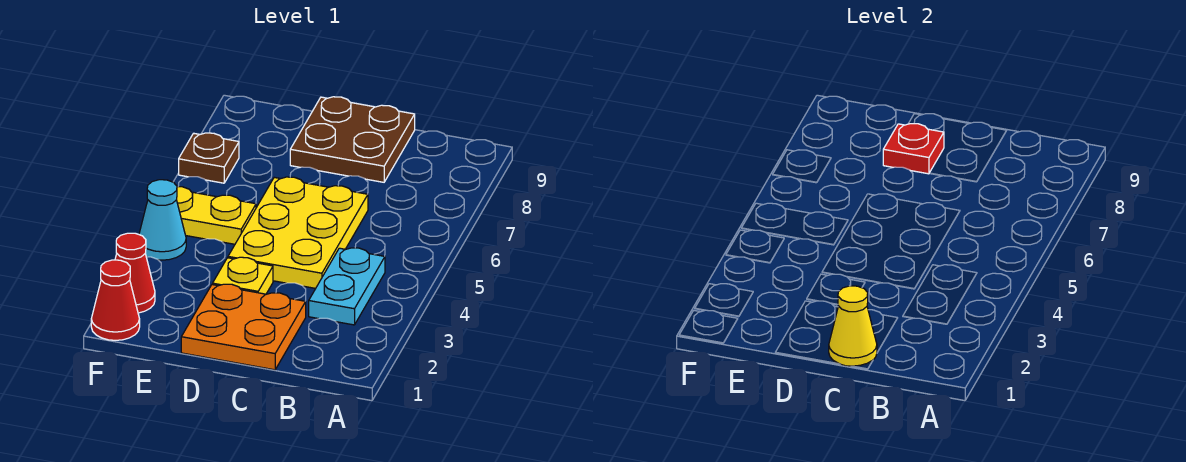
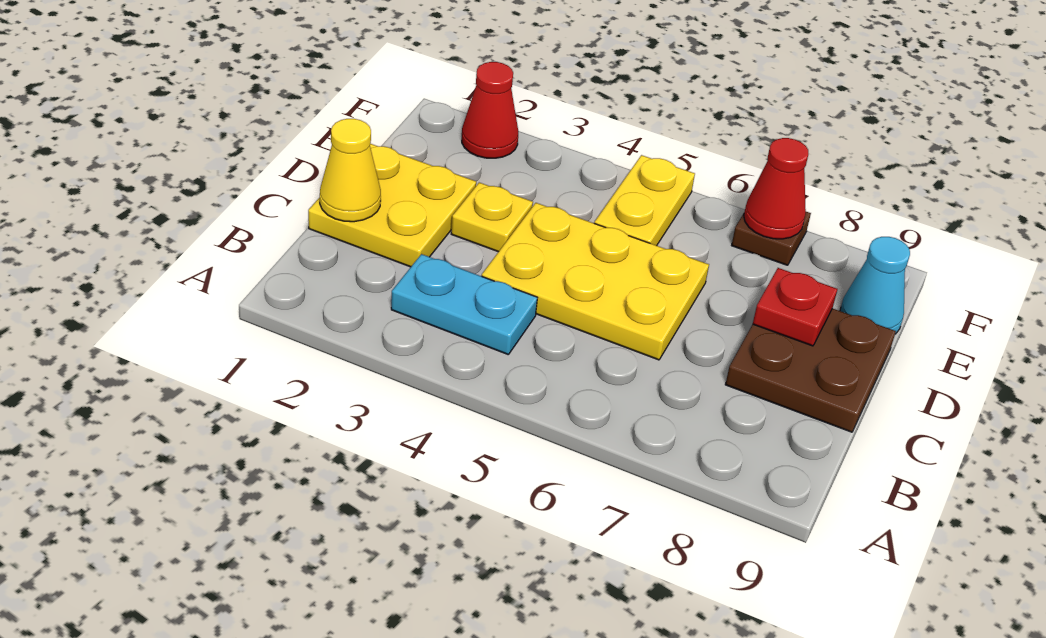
orange plate C1:D2 level 1 -> yellow plate C1:D2 level 1
red cone F1 level 1 -> red cone F7 level 2
cyan cone F4 level 1 -> cyan cone E9 level 1

